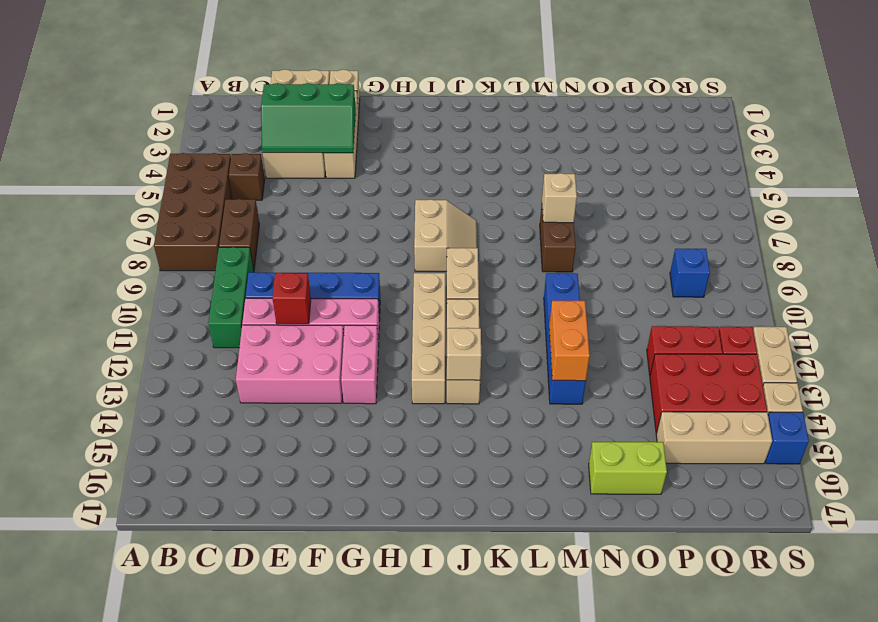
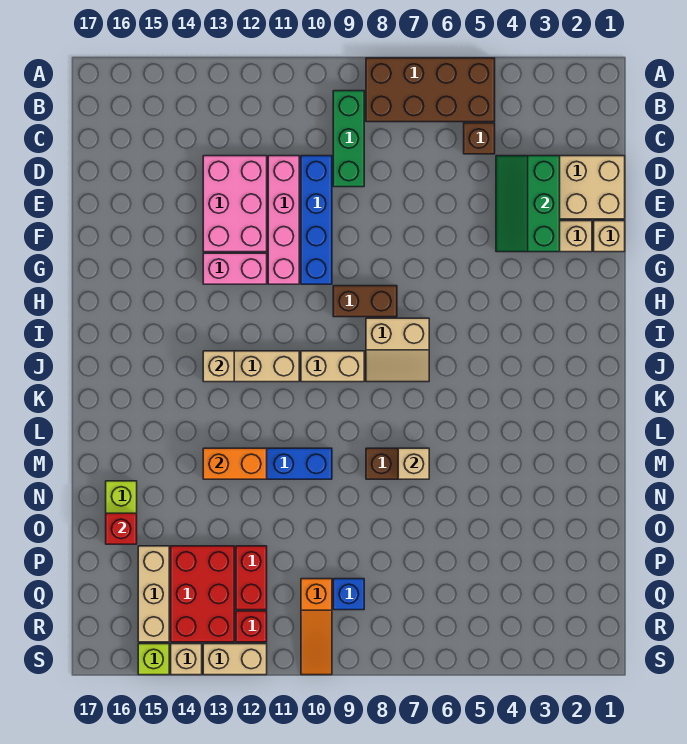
brown brick C7:C8 level 1 -> brown brick H8:H9 level 1
green brick C9:C11 level 1 -> green brick B9:D9 level 1
red brick E11 level 2 -> red brick O16 level 2
tan brick I10:I13 level 1 -> none
none -> orange slope Q10:S10 level 1 top Q
blue brick S15 level 1 -> lime brick S15 level 1

